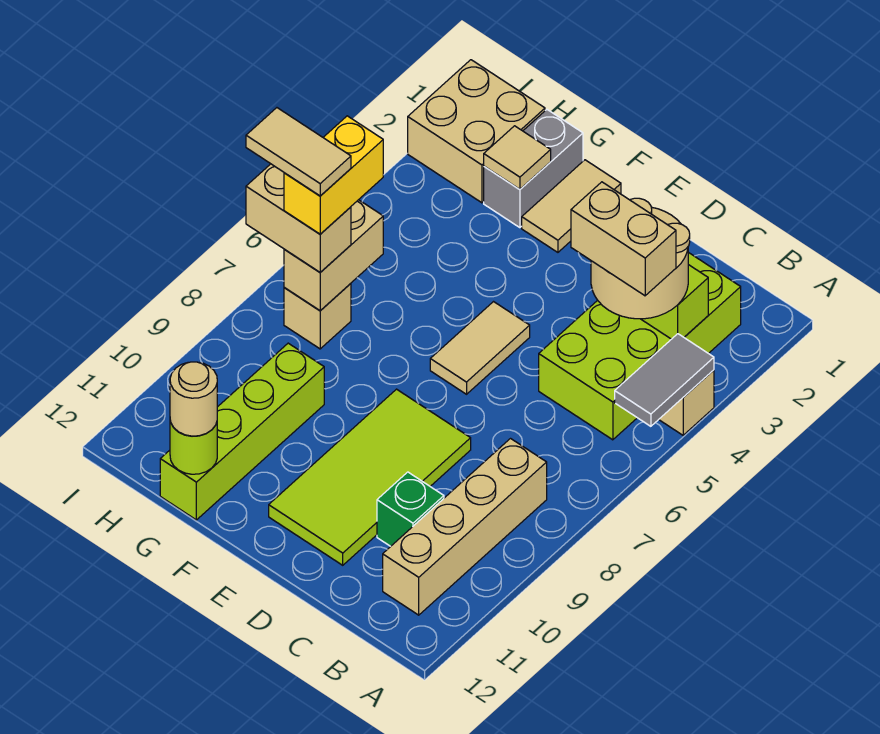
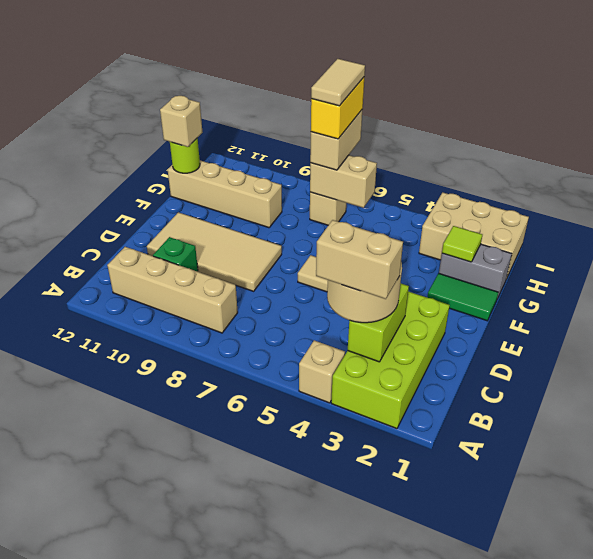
grey tile A4:A5 level 2 -> none
lime brick B2:C5 level 1 -> lime brick A2:D3 level 1
tan brick B4:C4 level 4 -> tan brick B3:B4 level 4
lime tile D8:E11 level 1 -> tan tile D8:E11 level 1
tan tile F1:F2 level 1 -> green tile F1:F2 level 1
tan tile G2 level 2 -> lime tile G2 level 2
lime brick G9:G12 level 1 -> tan brick G9:G12 level 1
tan round brick G12 level 3 -> tan brick G12 level 3
tan brick H1:I2 level 1 -> tan brick H1:I3 level 1
yellow brick H6:H7 level 4 -> yellow brick H7:I7 level 4

